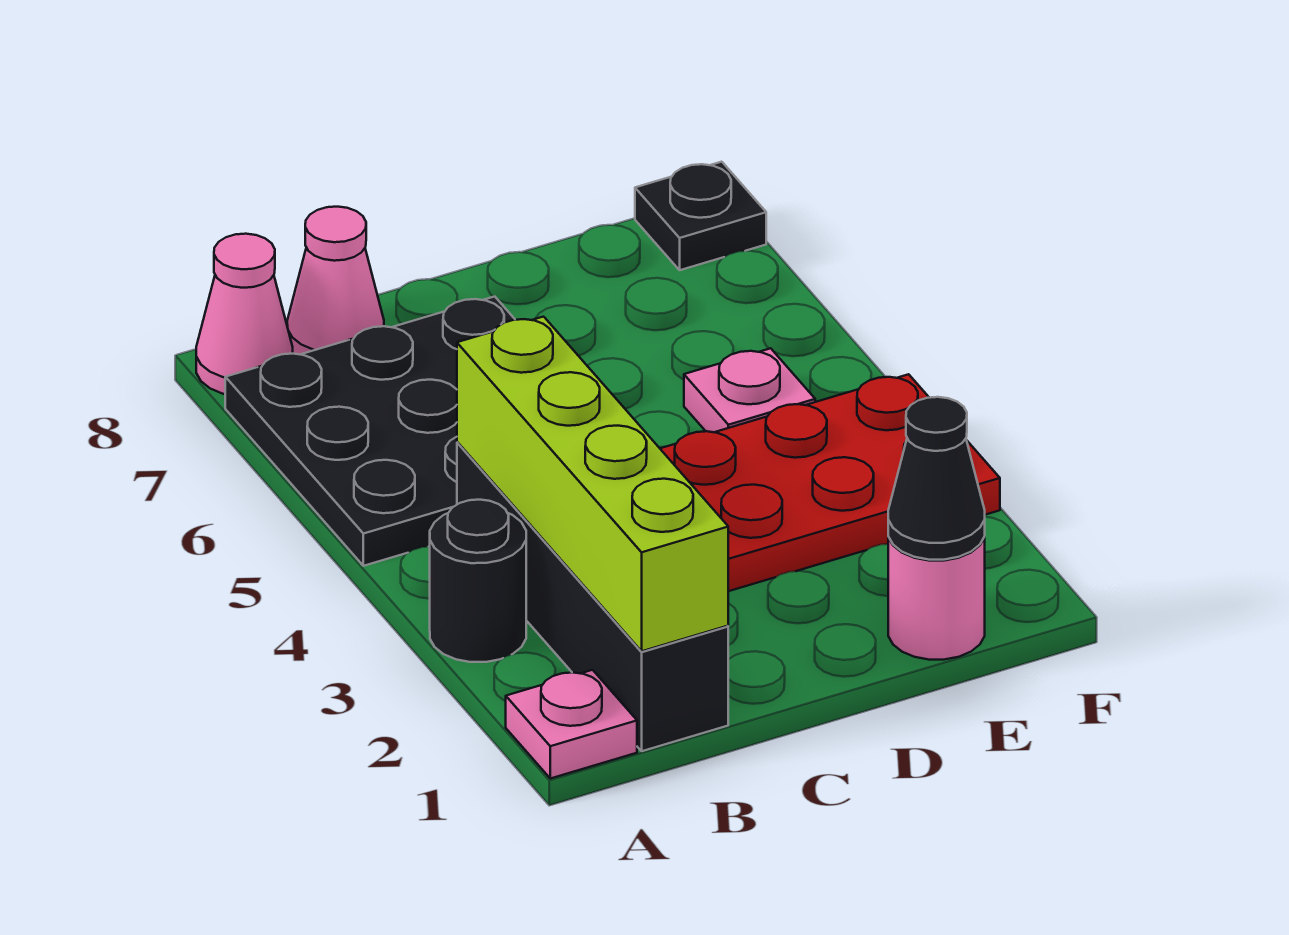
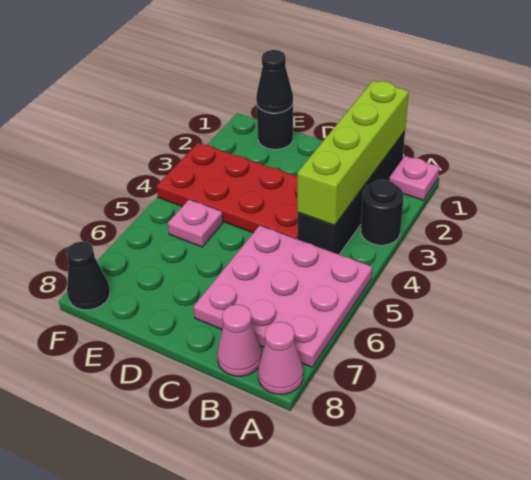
black plate A5:C7 level 1 -> pink plate A5:C7 level 1
pink round brick E1 level 1 -> black round brick E1 level 1
black plate F8 level 1 -> black cone F8 level 1

